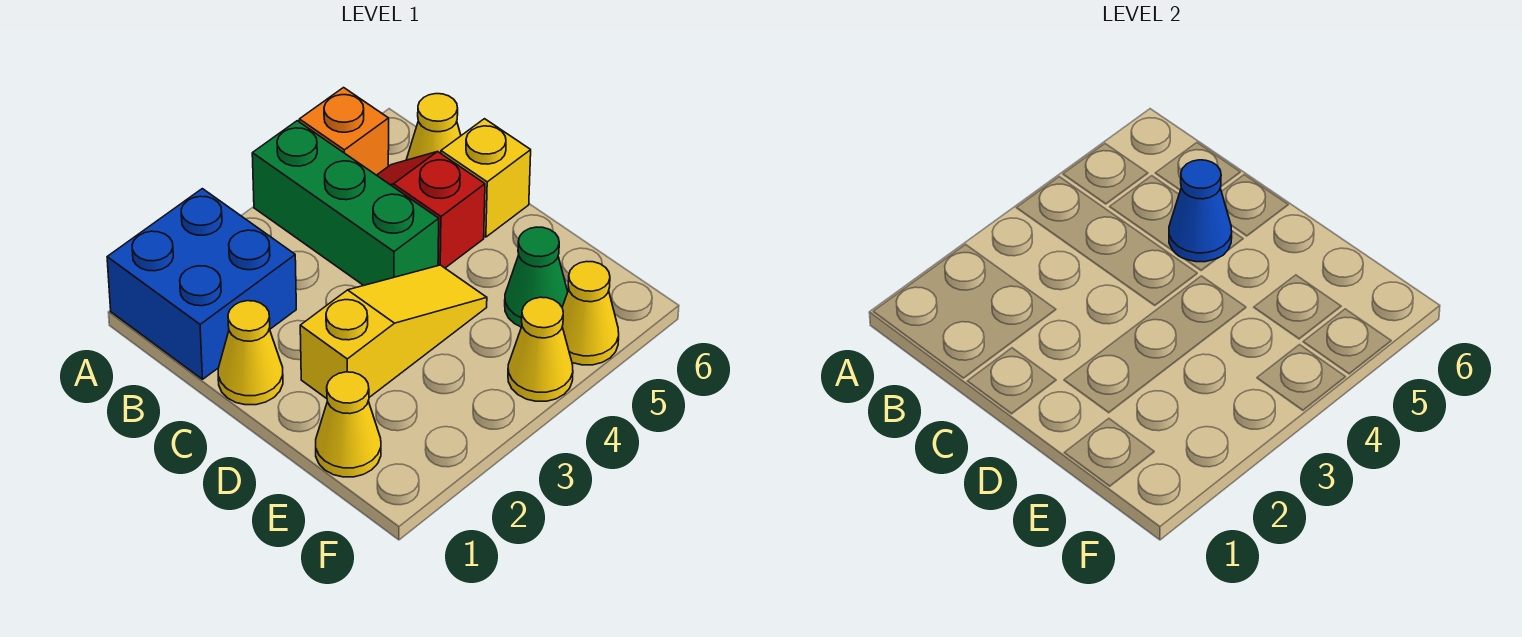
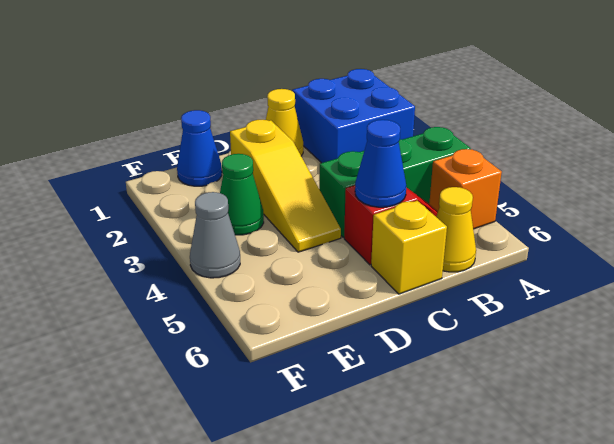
yellow cone E1 level 1 -> blue cone E1 level 1
green cone E5 level 1 -> green cone E3 level 1
yellow cone F4 level 1 -> grey cone F4 level 1
yellow cone F5 level 1 -> none

